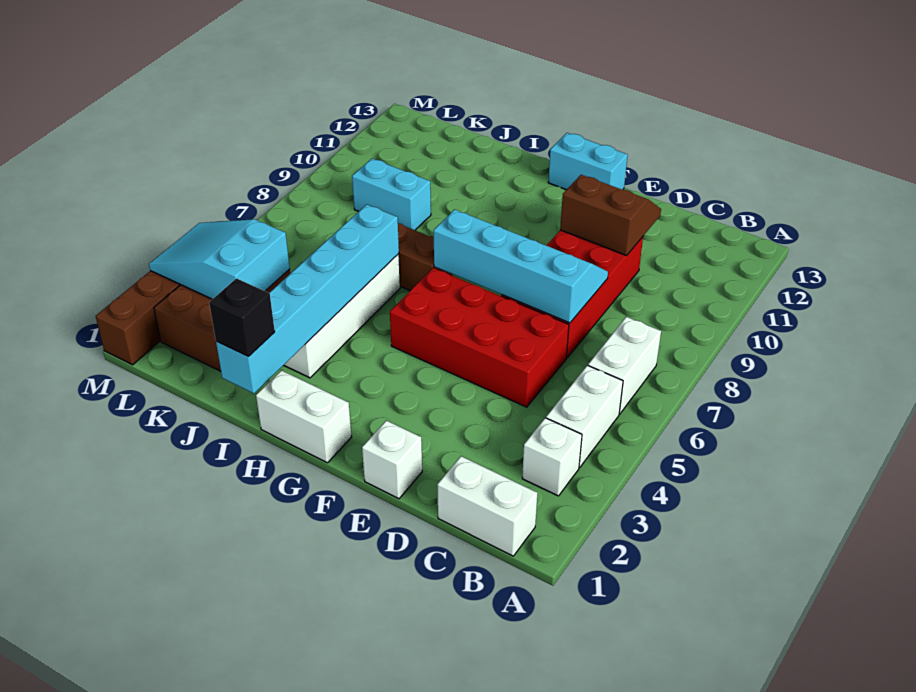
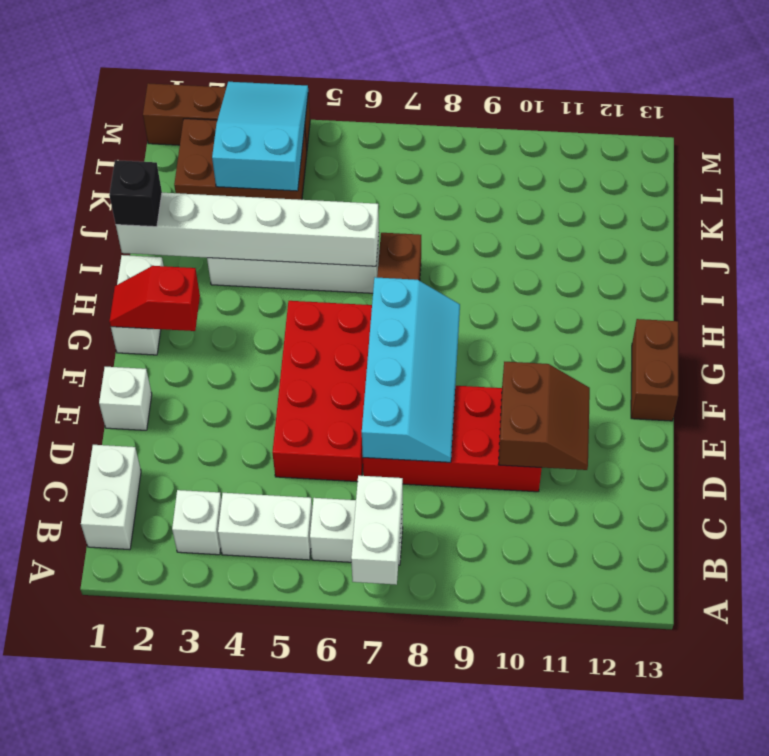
none -> white brick A7:B7 level 2
cyan brick F13:G13 level 1 -> brown brick F13:G13 level 1
none -> red slope G1:G2 level 2 top 2
cyan brick I1:I6 level 2 -> white brick I1:I6 level 2
cyan brick J9:K9 level 1 -> none

